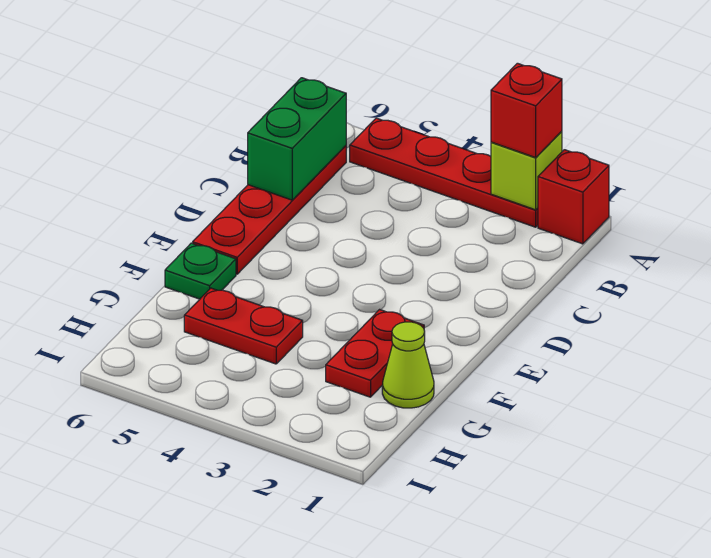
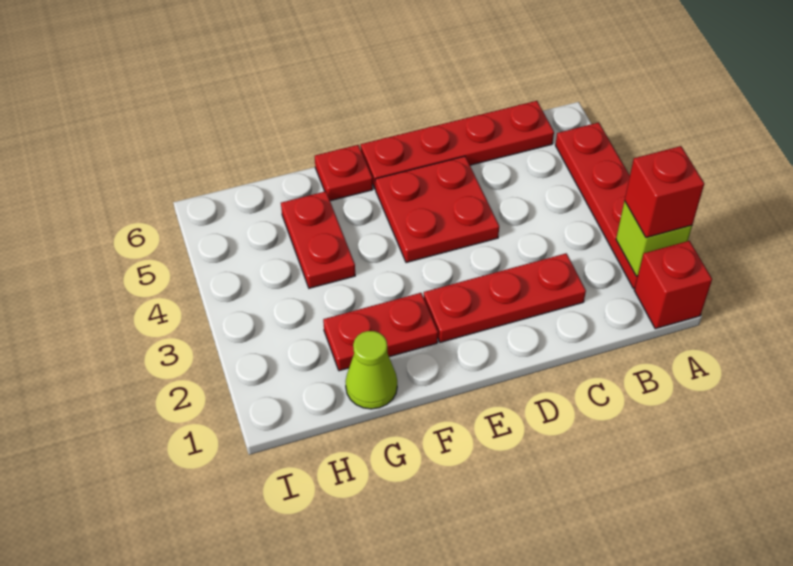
green brick B6:C6 level 2 -> none
none -> red plate C2:E2 level 1
none -> red plate D4:E5 level 1
green plate F6 level 1 -> red plate F6 level 1

